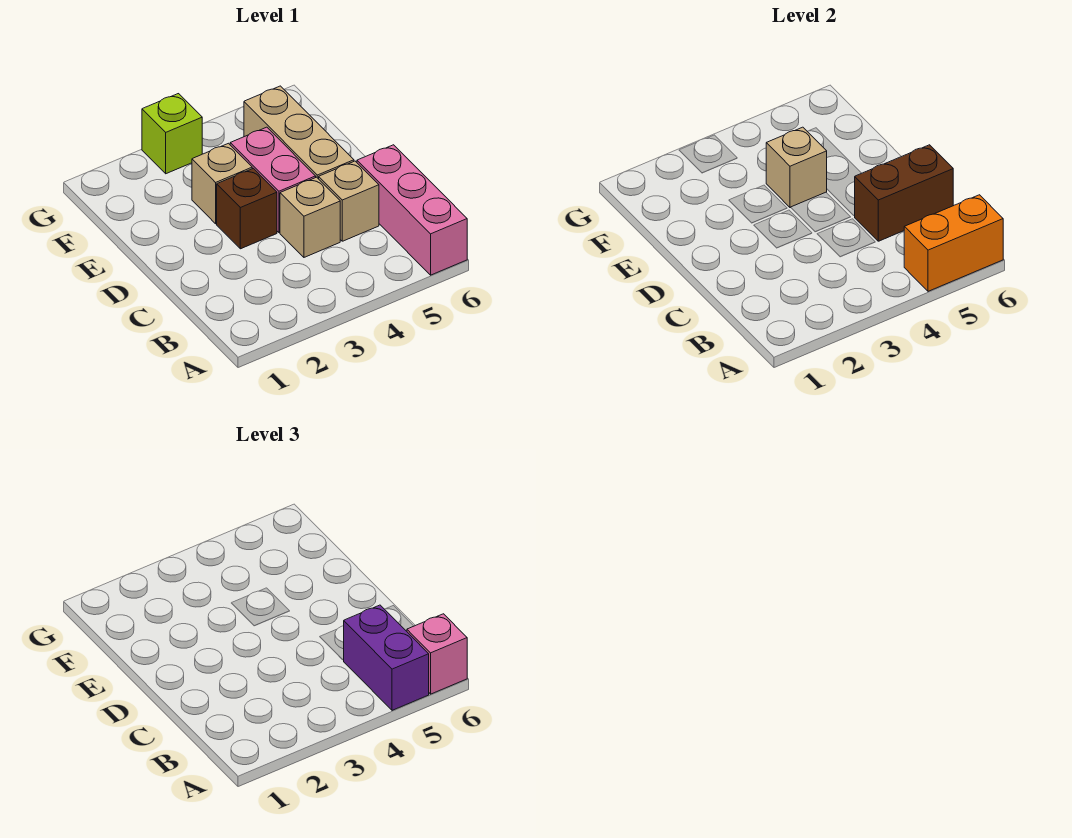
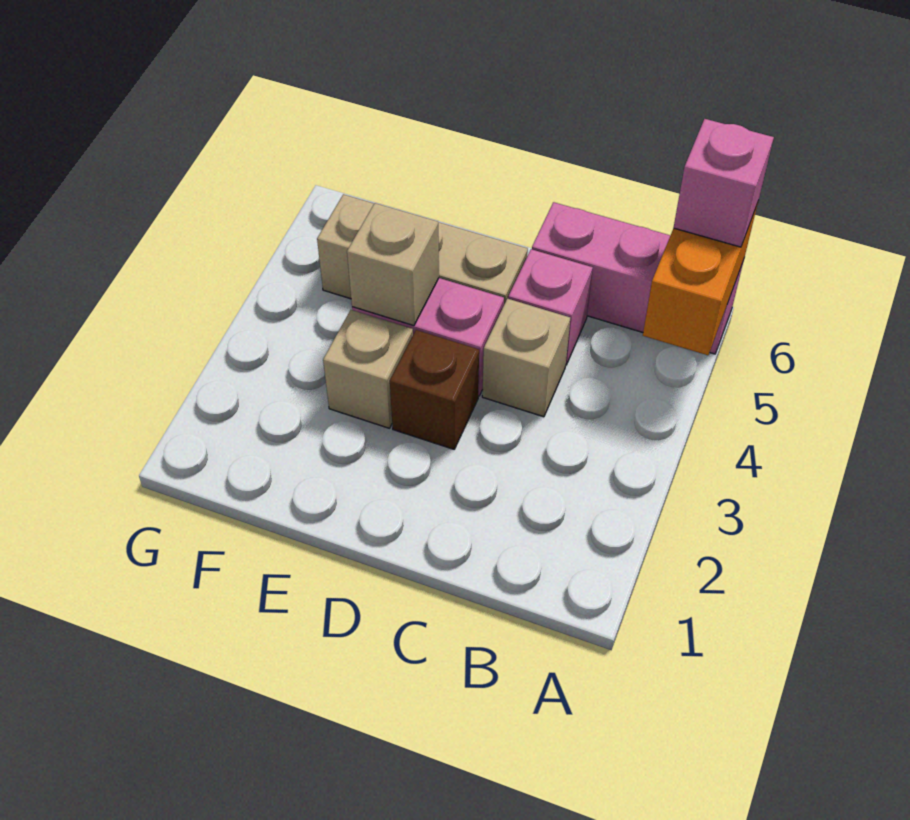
purple brick A5:B5 level 3 -> none
tan brick C5 level 1 -> pink brick C5 level 1
brown brick C5:C6 level 2 -> none
lime brick G3 level 1 -> none

